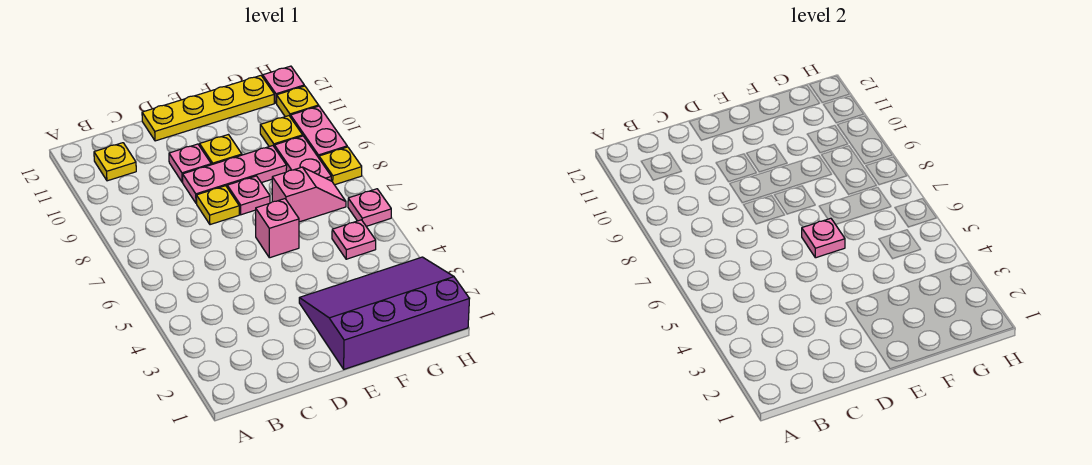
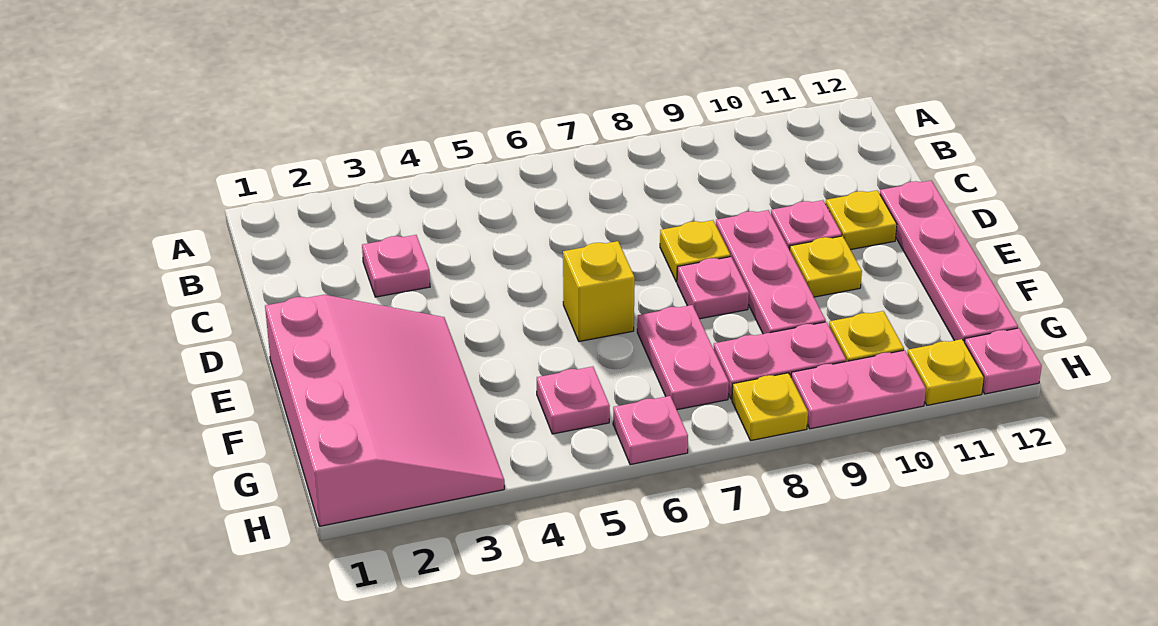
yellow plate B11 level 1 -> yellow plate D11 level 1
yellow plate D12:G12 level 1 -> pink plate D12:G12 level 1
purple slope E1:H3 level 1 top 1 -> pink slope E1:H3 level 1 top 1
pink brick E6 level 1 -> yellow brick E6 level 1
pink plate E6 level 2 -> pink plate C3 level 1
pink slope F7:G7 level 1 top F -> pink plate F7:G7 level 1

